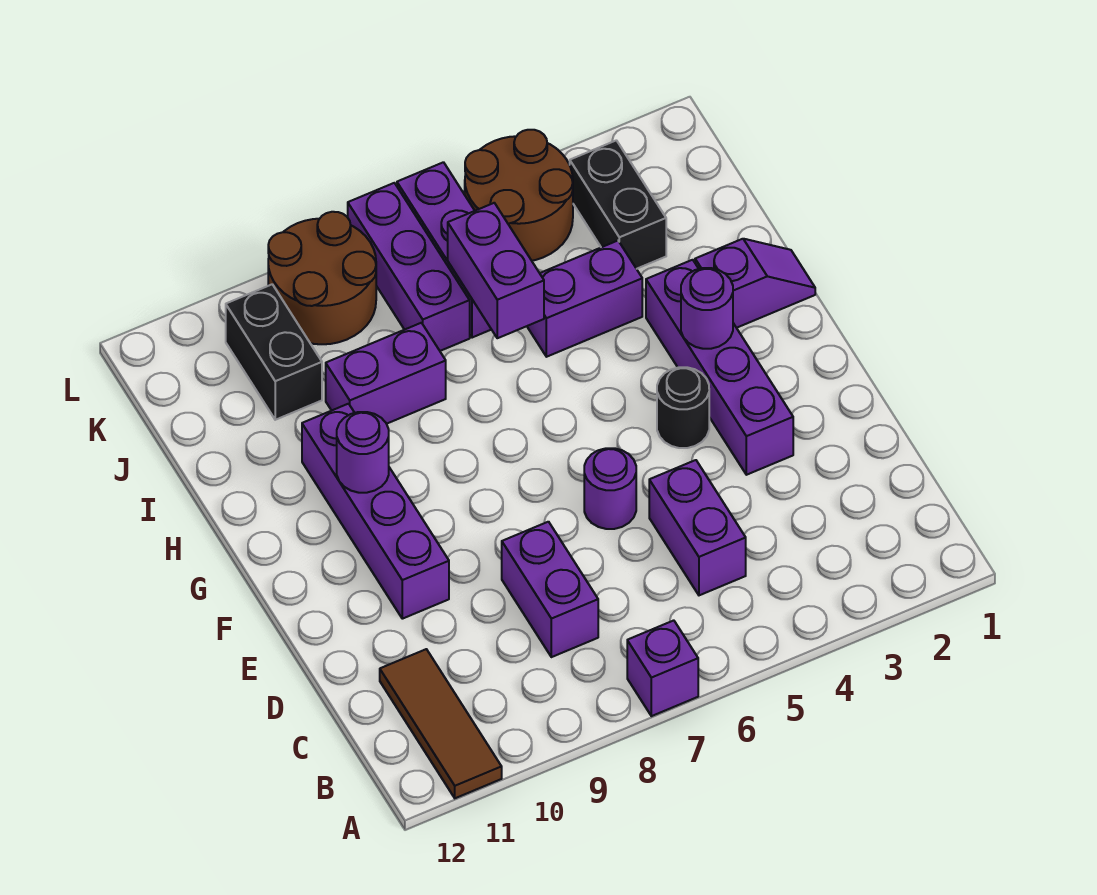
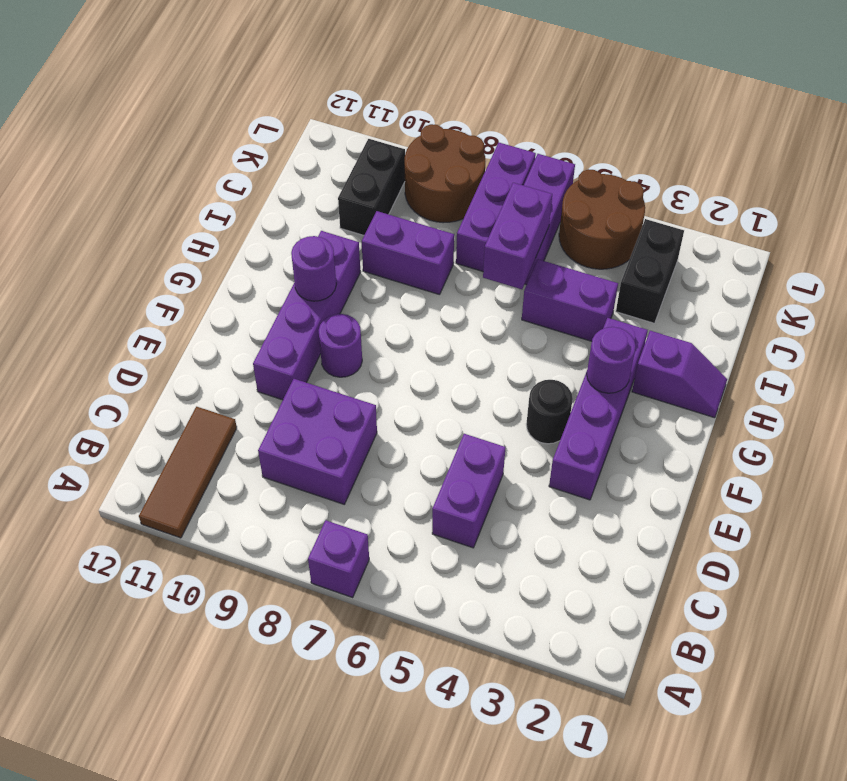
purple brick C8:D8 level 1 -> purple brick C8:D9 level 1
purple round brick E6 level 1 -> purple round brick F9 level 1

